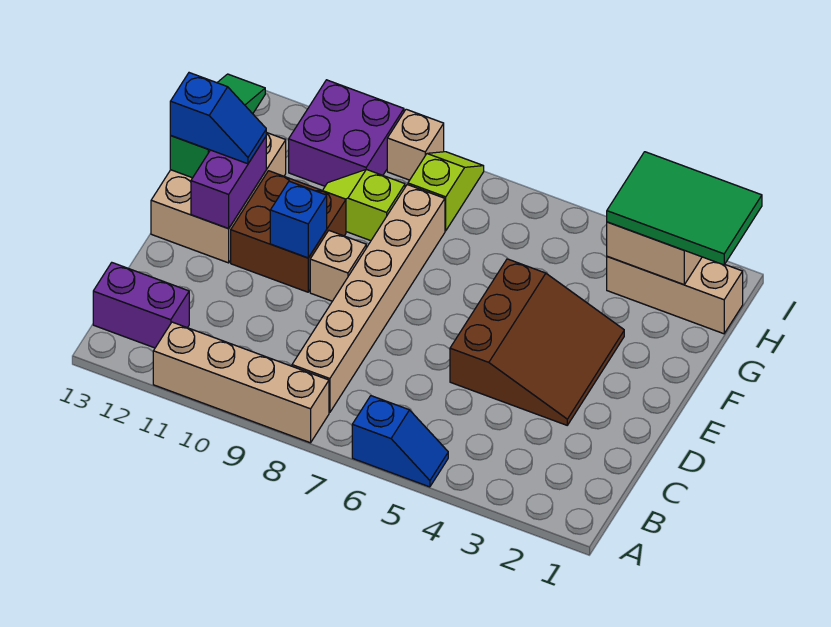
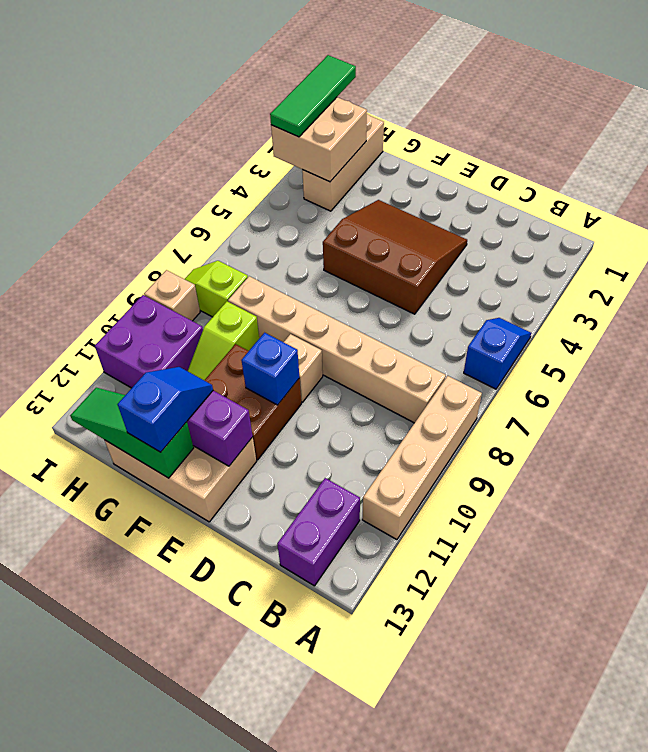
green tile H1:I3 level 3 -> green tile I1:I3 level 3

